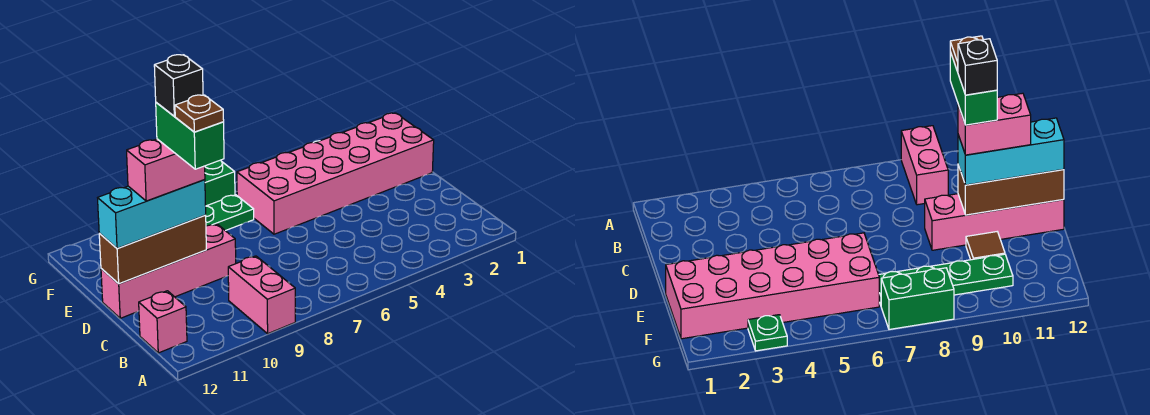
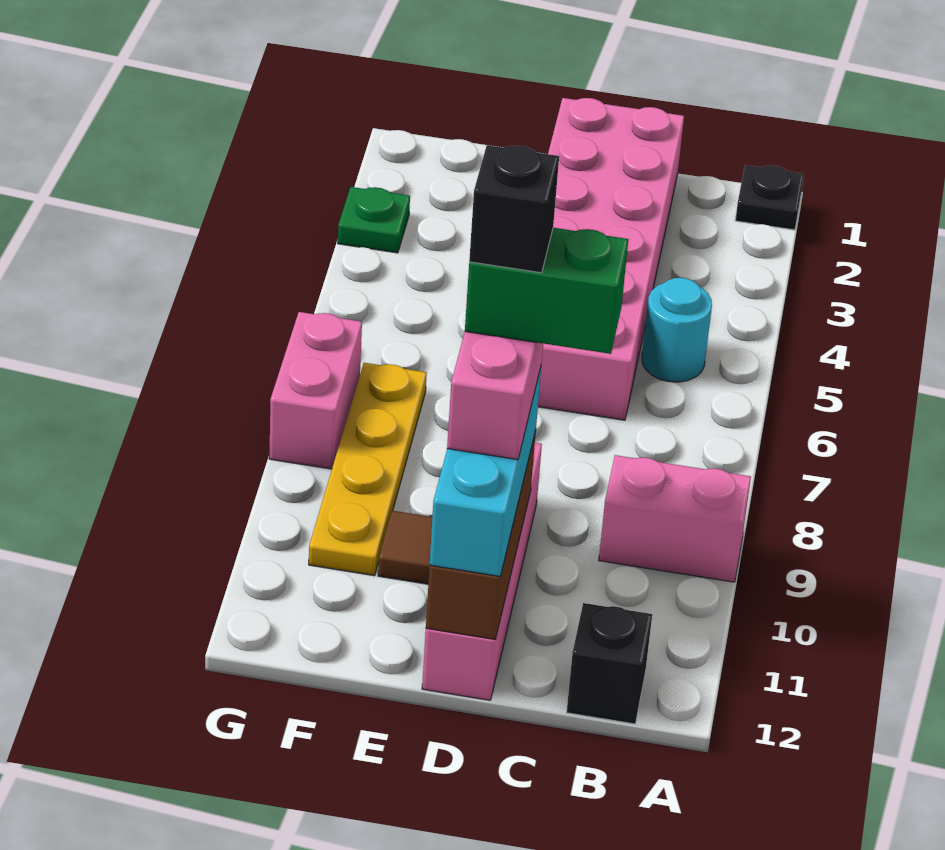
none -> black plate A1 level 1
none -> cyan round brick B5 level 1
pink brick B12 level 1 -> black brick B12 level 1
brown plate C10 level 6 -> none
pink brick E1:F6 level 1 -> pink brick C1:D6 level 1
green plate F7:F10 level 1 -> yellow plate F7:F10 level 1
green brick G7:G8 level 1 -> pink brick G7:G8 level 1

